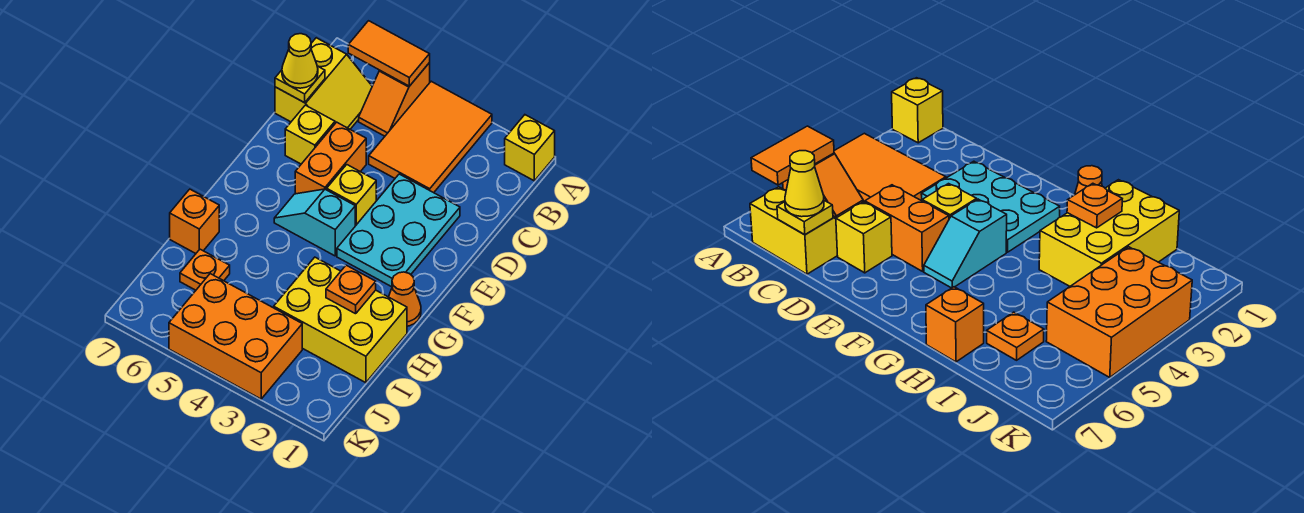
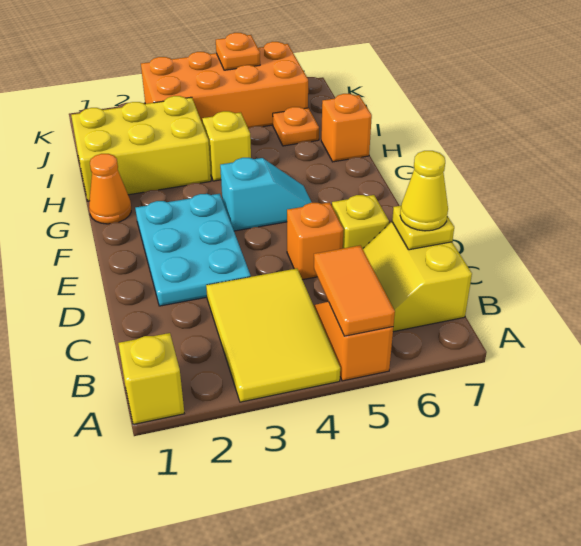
orange tile A3:C4 level 1 -> yellow tile A3:C4 level 1
orange tile A5:A6 level 2 -> orange tile A5:B5 level 2
orange brick D5:E5 level 1 -> orange brick D5 level 1
yellow brick E4 level 1 -> yellow brick H4 level 1
orange plate H2 level 2 -> orange plate K5 level 2
orange brick J3:K5 level 1 -> orange brick J3:K6 level 1

